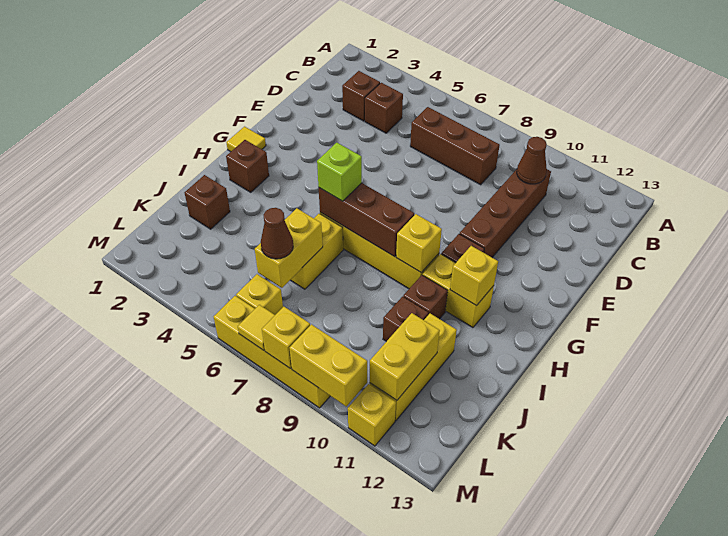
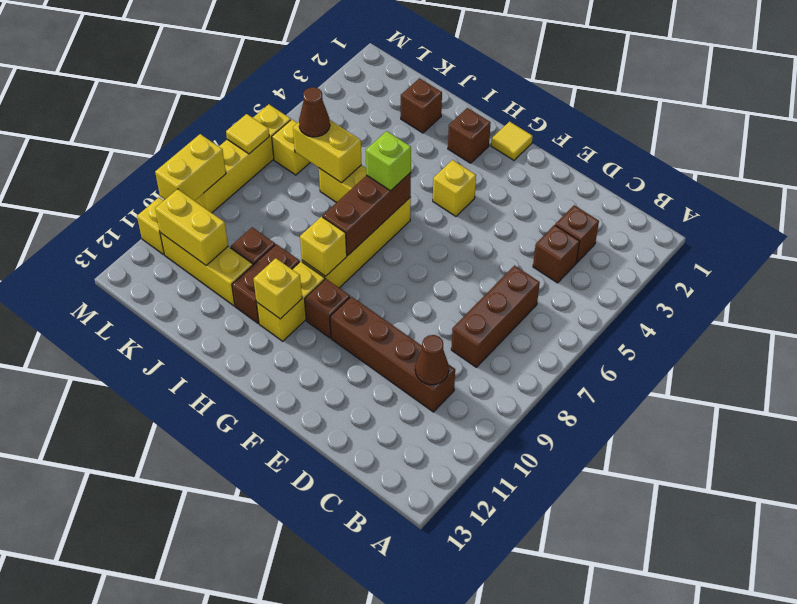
brown brick I10 level 1 -> brown brick I10:I11 level 1
yellow brick M8 level 2 -> yellow brick G4 level 1

